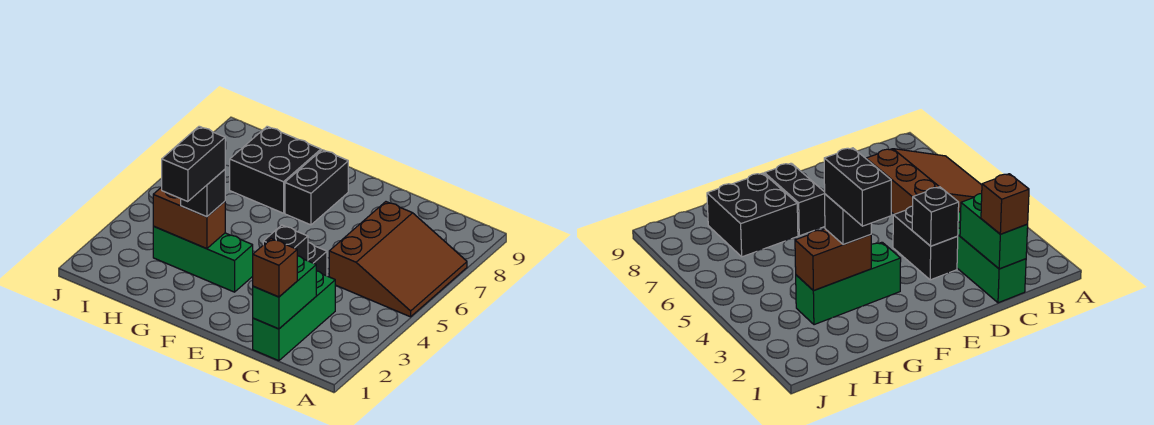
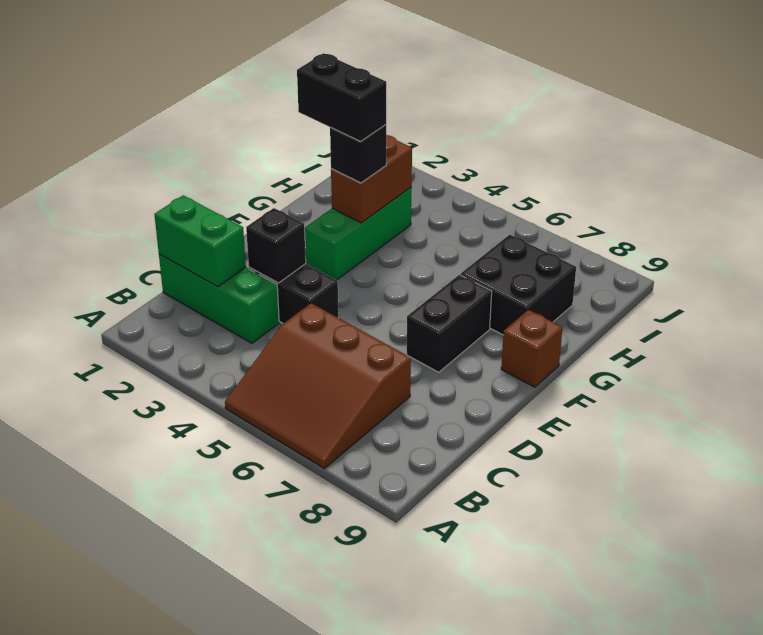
brown brick C1 level 3 -> brown brick F9 level 1
black brick F7:F8 level 1 -> black brick E7:F7 level 1

